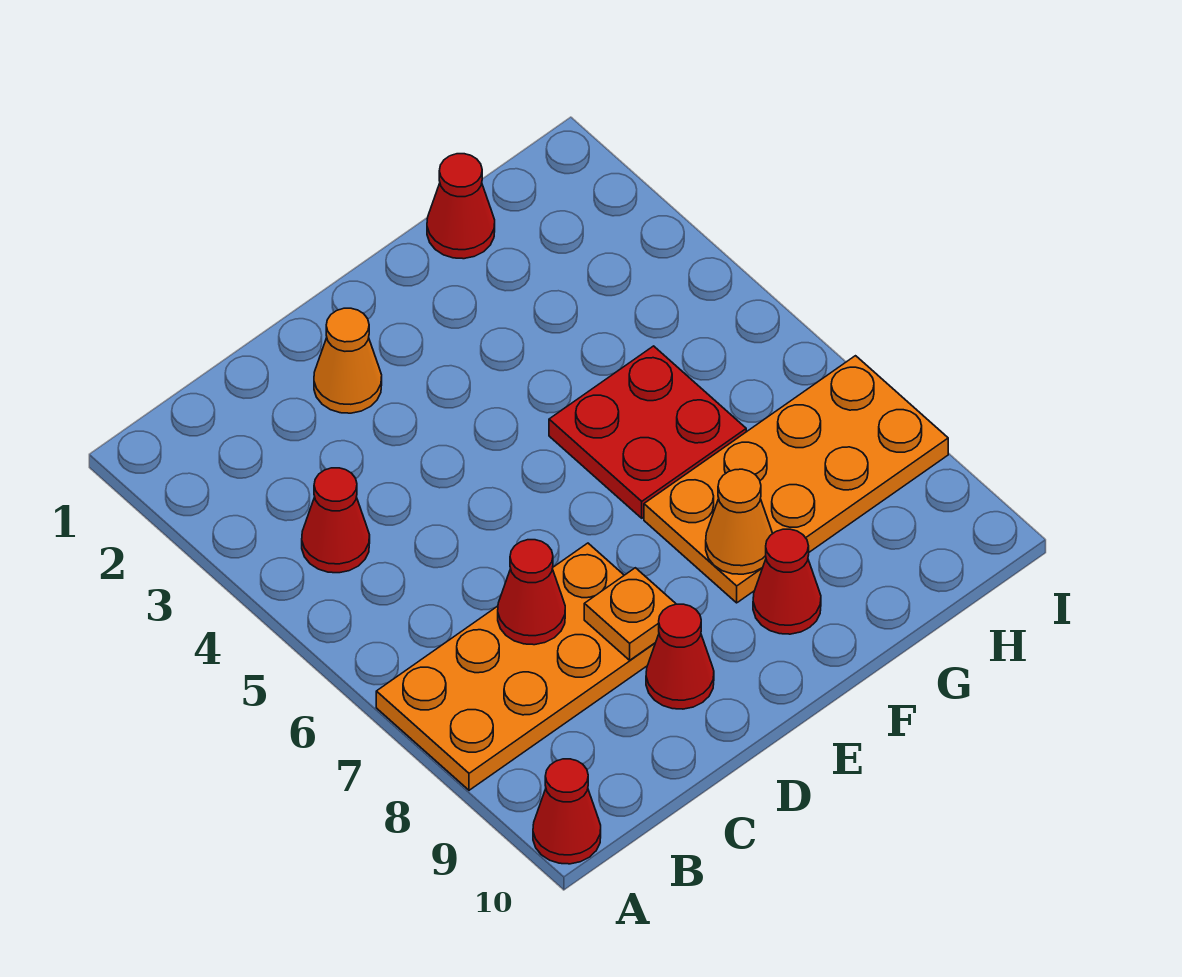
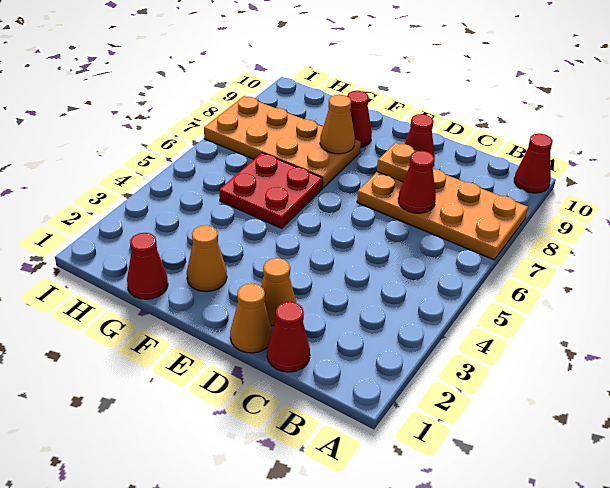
red cone B4 level 1 -> red cone C1 level 1
none -> orange cone D1 level 1
none -> orange cone F2 level 1

